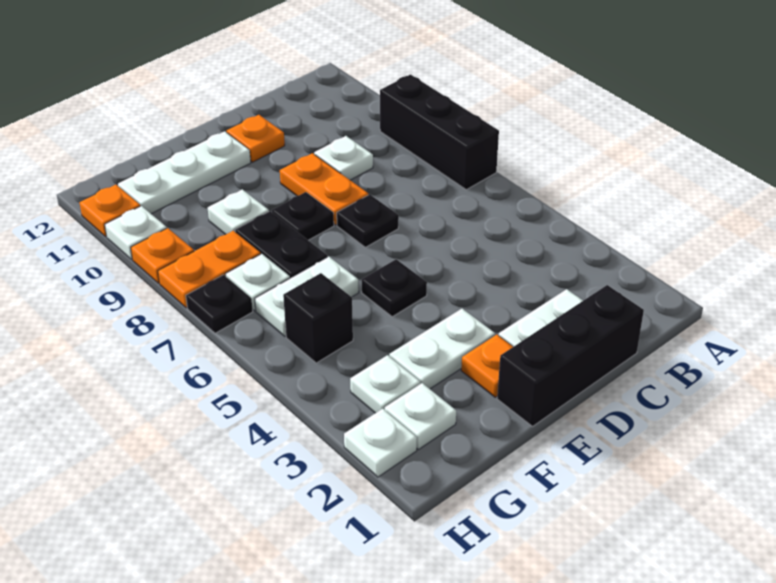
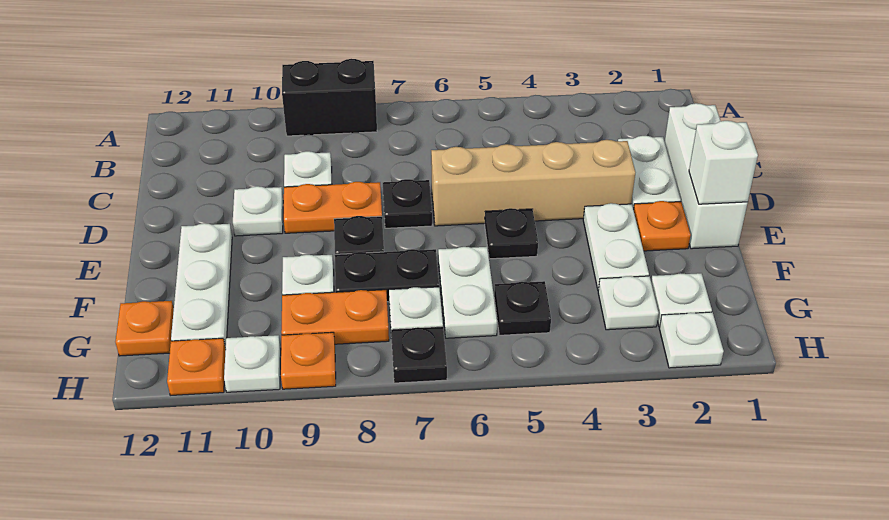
black brick A7:A9 level 1 -> black brick A8:A9 level 1
black brick C1:E1 level 1 -> white brick C1:E1 level 1
none -> tan brick D3:D6 level 1
none -> white plate D10 level 1
orange plate D11 level 1 -> orange plate G12 level 1
none -> white brick E1 level 2
black brick G5 level 1 -> black plate G5 level 1
orange plate G8:H8 level 1 -> orange plate G8:G9 level 1

